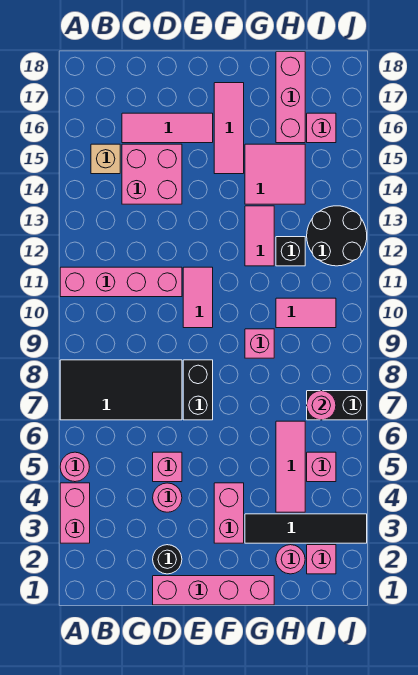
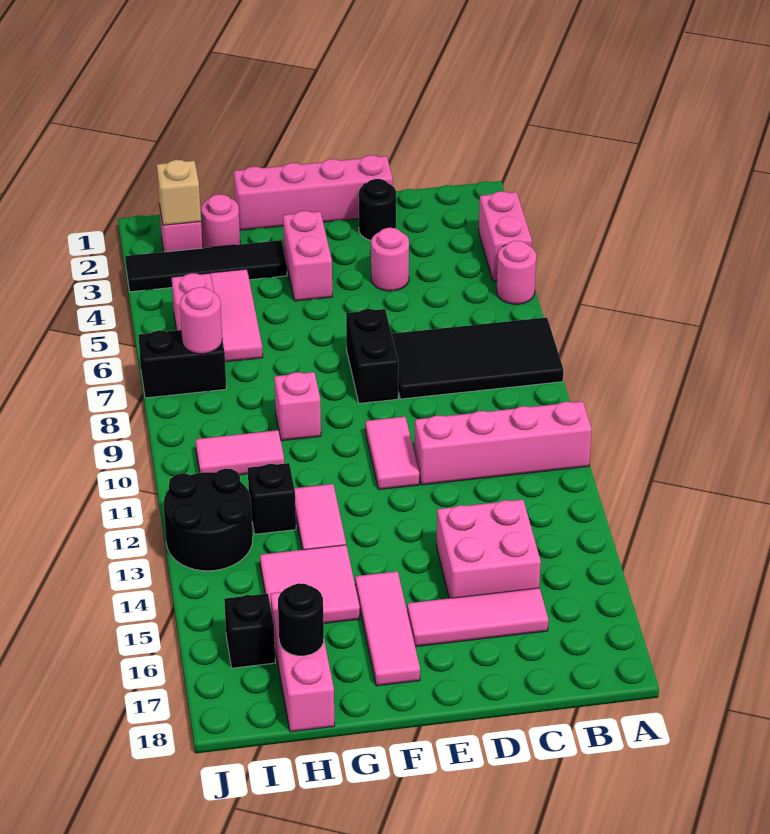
tan brick B15 level 1 -> tan brick I2 level 2
pink brick D5 level 1 -> none
none -> black round brick H17 level 2
pink brick I16 level 1 -> black brick I16 level 1

